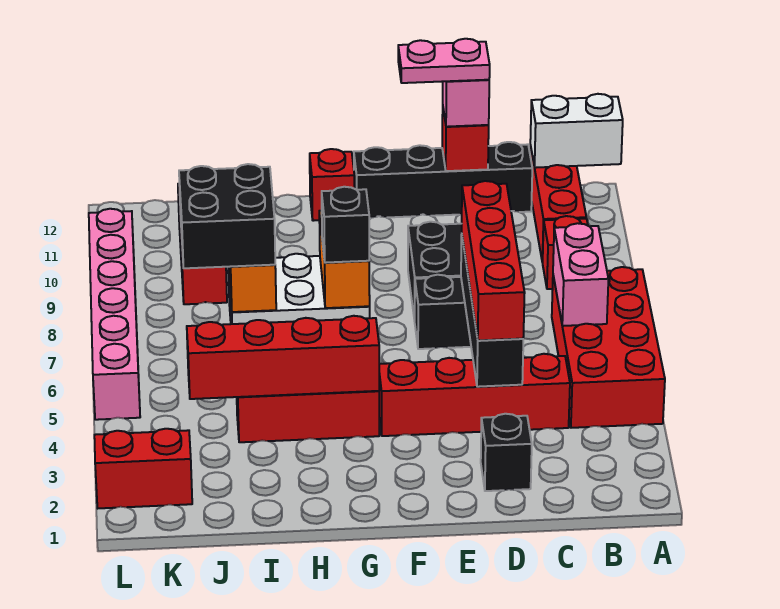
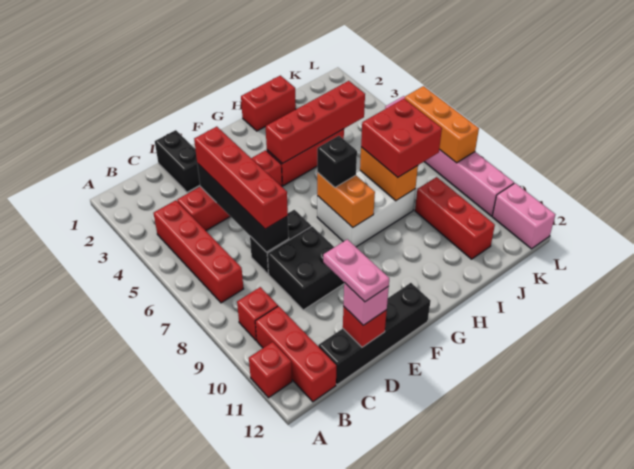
red brick A4:B7 level 1 -> red brick B4:B7 level 1
white brick A12:B12 level 2 -> none
pink brick B6:B7 level 2 -> pink brick L11:L12 level 1
black brick D2 level 1 -> black brick D1:D2 level 1
pink plate D12:E12 level 4 -> pink plate D11:D12 level 4
red brick G12 level 1 -> red brick A11 level 1
black brick I7:J8 level 3 -> red brick I7:J8 level 3
red brick K2:L2 level 1 -> red brick H1:I1 level 1
none -> orange brick L6:L8 level 2

